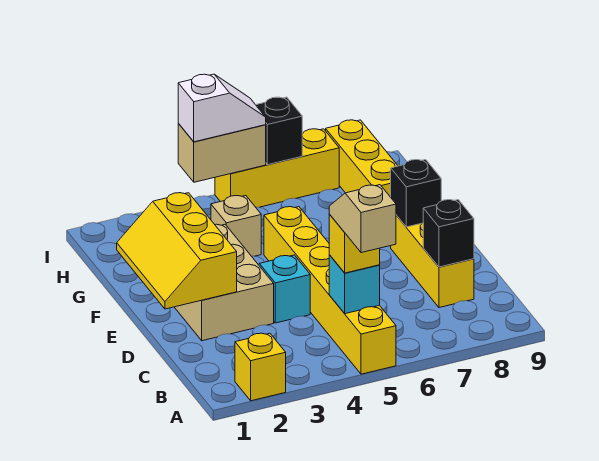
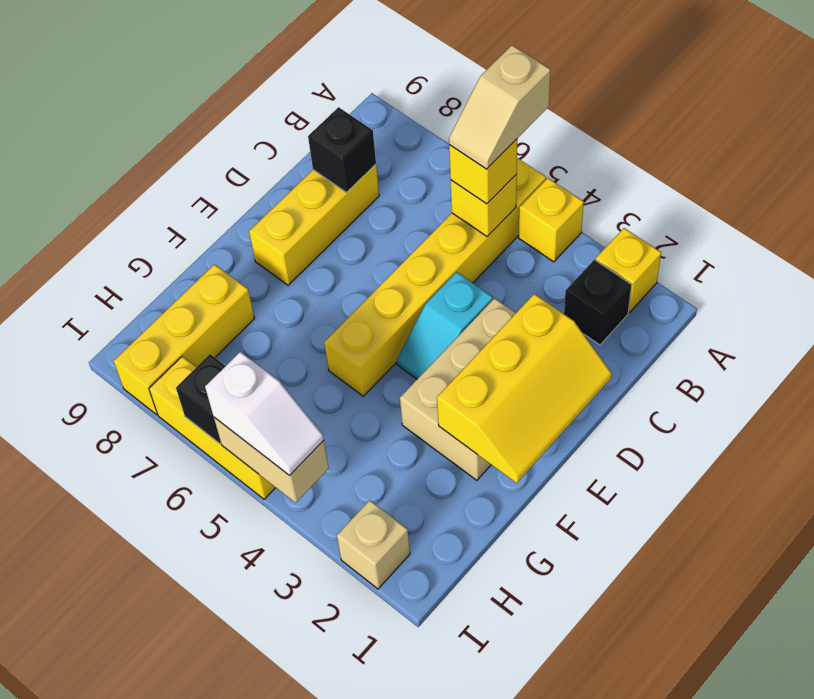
none -> yellow brick A4 level 1
cyan brick B5 level 2 -> yellow brick B5 level 2
black brick E8 level 2 -> black brick B2 level 1
tan brick G4 level 1 -> tan brick I2 level 1
white slope I4:I5 level 3 top 4 -> white slope I4:I5 level 3 top 5

